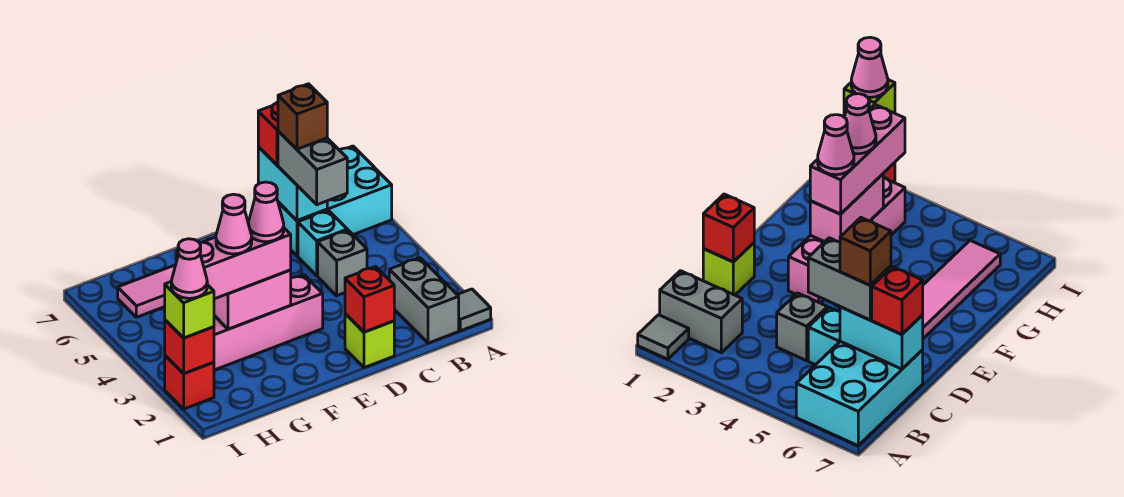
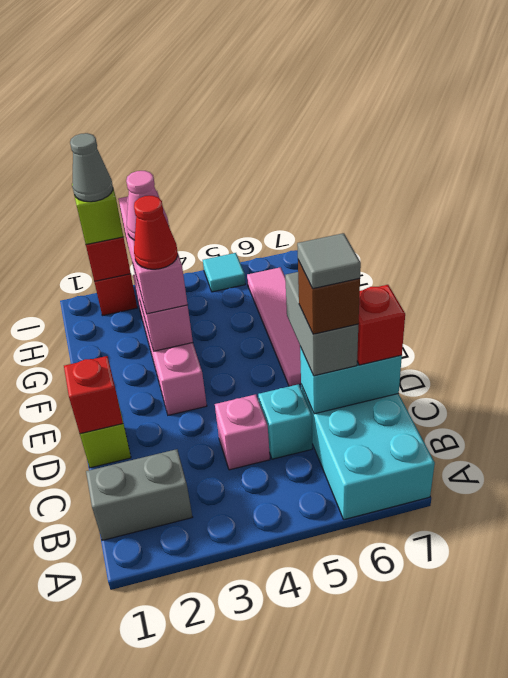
grey tile A1 level 1 -> grey tile C6 level 5
grey brick C4 level 1 -> pink brick C4 level 1
grey brick C5:C6 level 3 -> grey brick C6:D6 level 3
pink cone F3 level 4 -> red cone F3 level 4
pink cone I2 level 4 -> grey cone I2 level 4
none -> cyan tile I5 level 1

